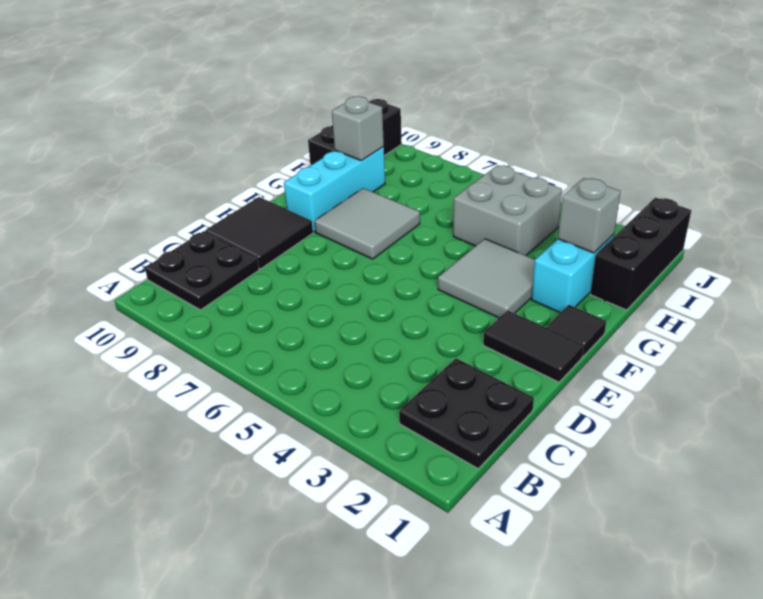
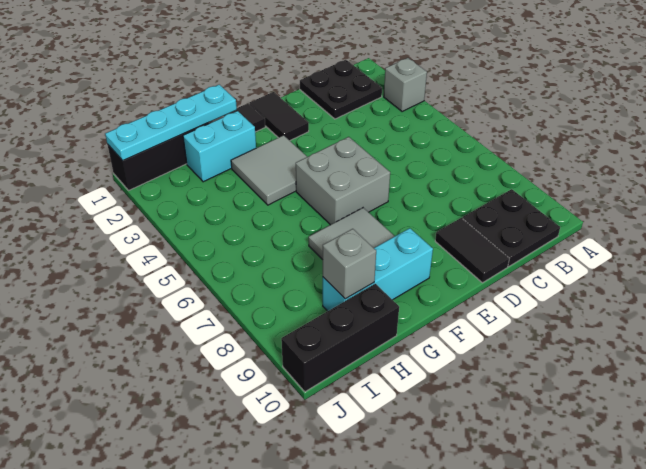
black tile D9:E10 level 1 -> black tile D9:D10 level 1
none -> cyan plate G1:J1 level 2
grey brick H2 level 2 -> grey brick A3 level 1
grey brick H4:I5 level 1 -> grey brick E5:F6 level 1

